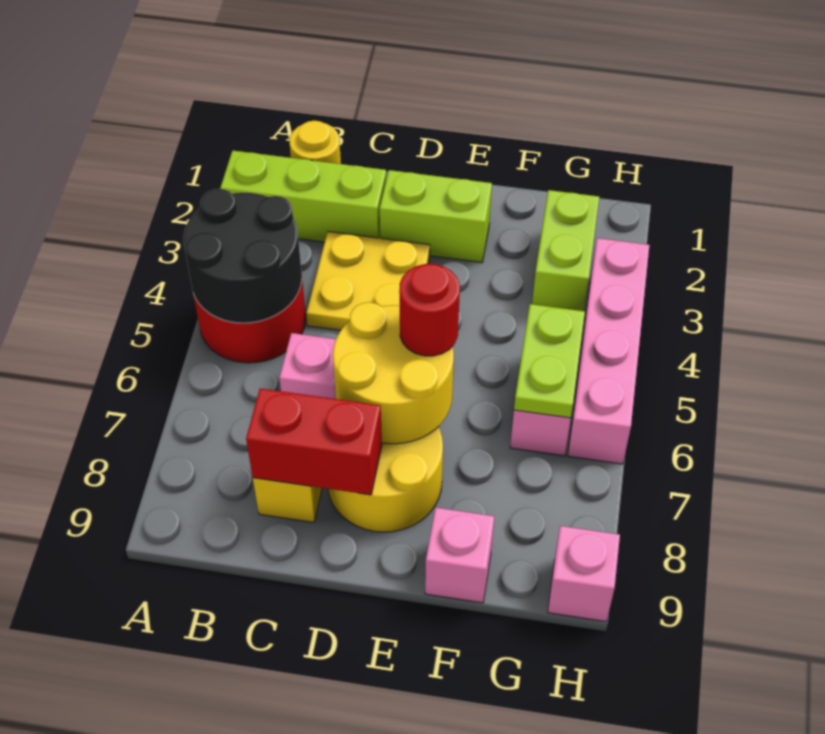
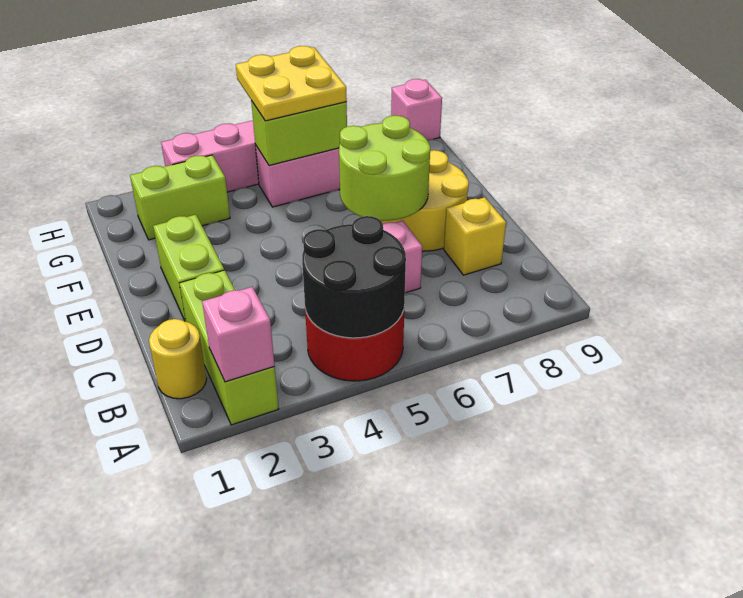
yellow plate C3:D4 level 1 -> yellow plate G5:H6 level 3
red brick C8:D8 level 2 -> none
yellow round brick D6:E7 level 2 -> lime round brick D6:E7 level 2
red round brick E6 level 3 -> none
pink brick F9 level 1 -> pink brick A2 level 2
lime plate G5:G6 level 2 -> lime brick G5:G6 level 2

